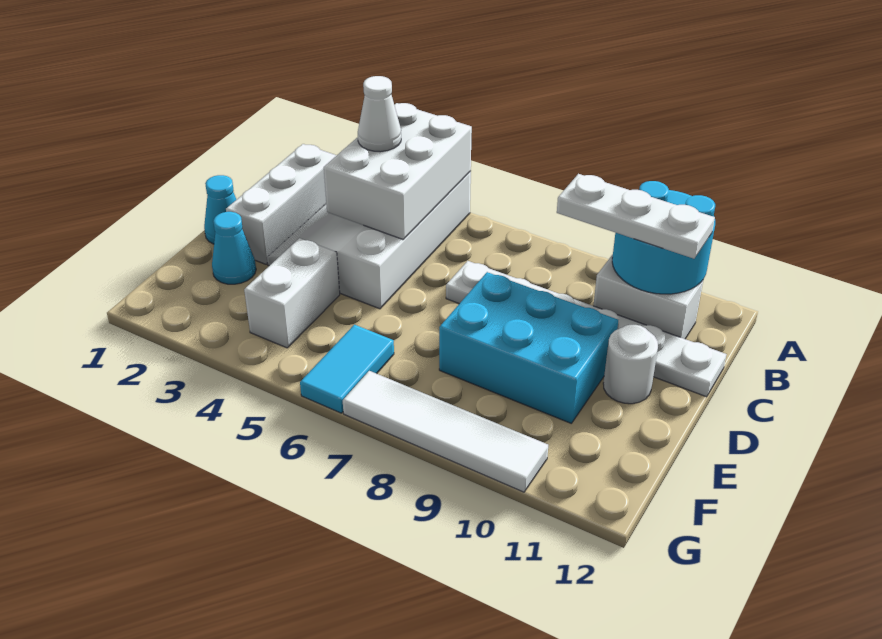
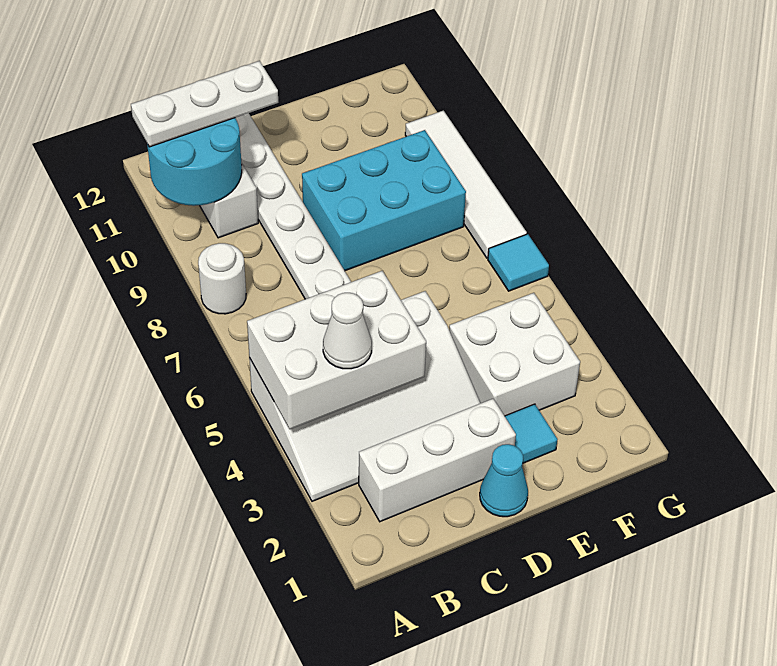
white plate B9:B11 level 3 -> white plate A11:C11 level 3
cyan brick D8:E10 level 1 -> cyan brick D8:F9 level 1
white round brick D11 level 1 -> white round brick A8 level 1
cyan cone E2 level 1 -> cyan tile E2 level 1
white brick E4:F4 level 1 -> white brick E3:F4 level 1
cyan tile F6:G6 level 1 -> cyan tile G6 level 1

